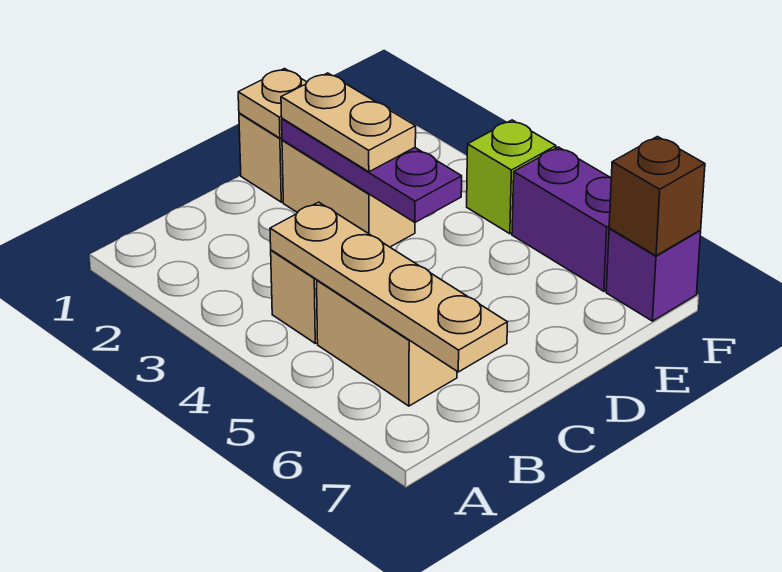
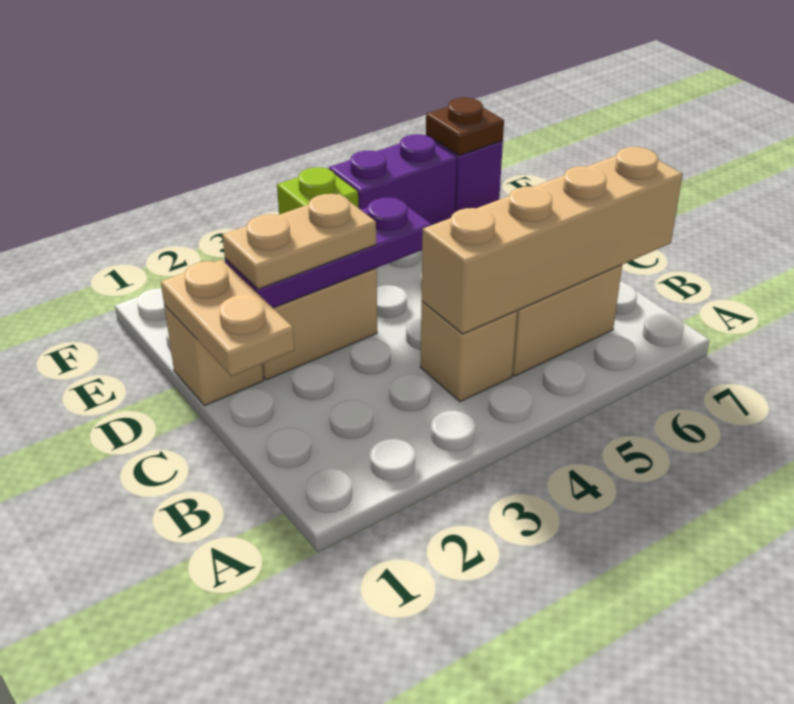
tan plate B4:B7 level 2 -> tan brick B4:B7 level 2
tan plate D1 level 2 -> tan plate C1:D1 level 2
brown brick F7 level 2 -> brown plate F7 level 2

